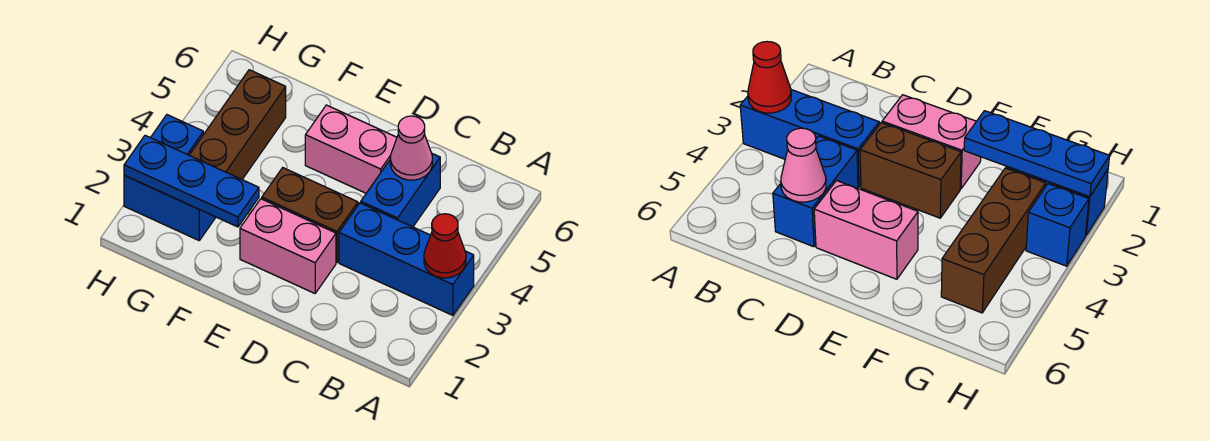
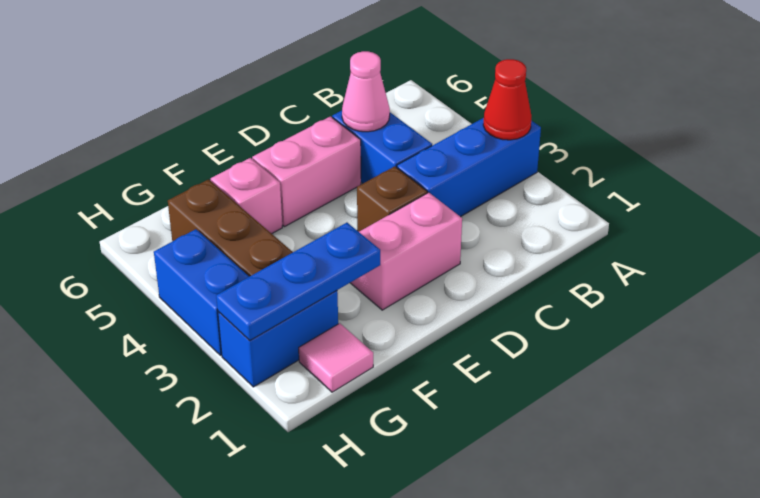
brown brick D3:E3 level 1 -> brown brick D3 level 1
none -> pink brick F5 level 1
none -> pink tile G1 level 1
blue brick H3 level 1 -> blue brick H3:H4 level 1

